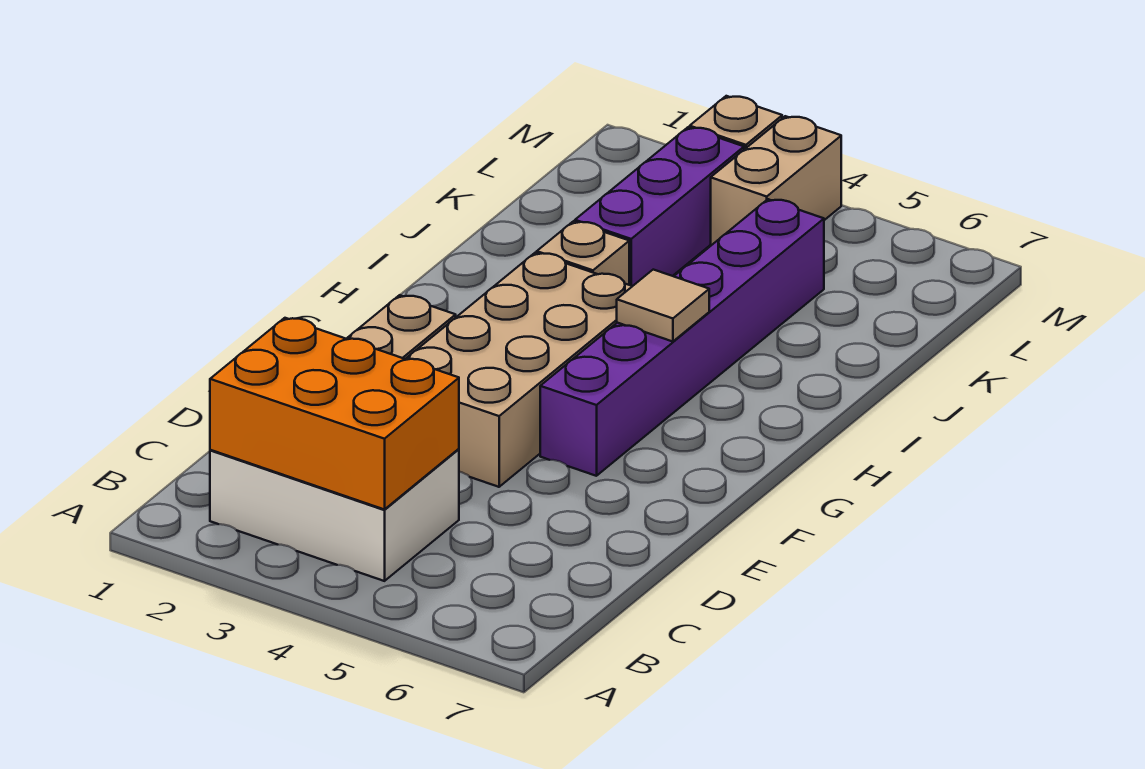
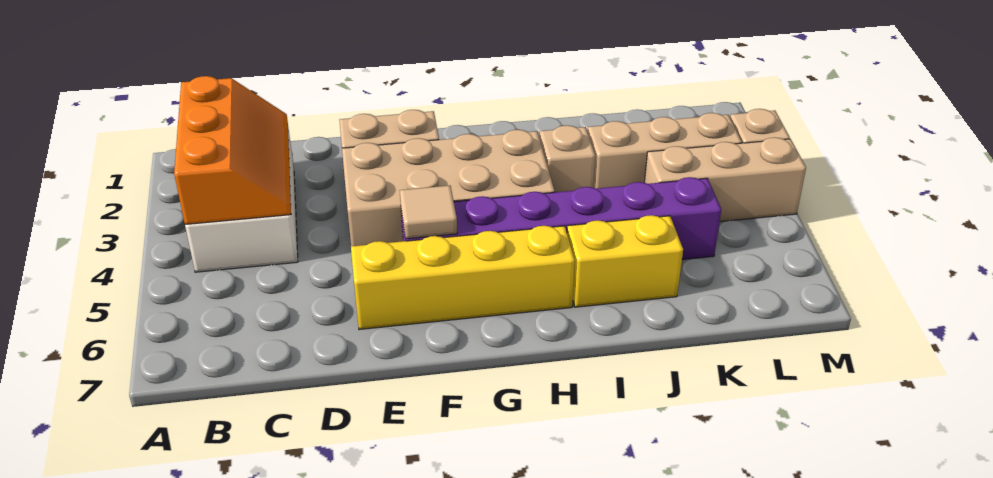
orange brick B2:C4 level 2 -> orange slope B2:C4 level 2 top B
none -> yellow brick E6:H6 level 1
tan tile H5 level 2 -> tan tile F5 level 2
none -> yellow brick I6:J6 level 1
purple brick J3:L3 level 1 -> tan brick J3:L3 level 1
tan brick L4:M4 level 1 -> tan brick K4:M4 level 1

